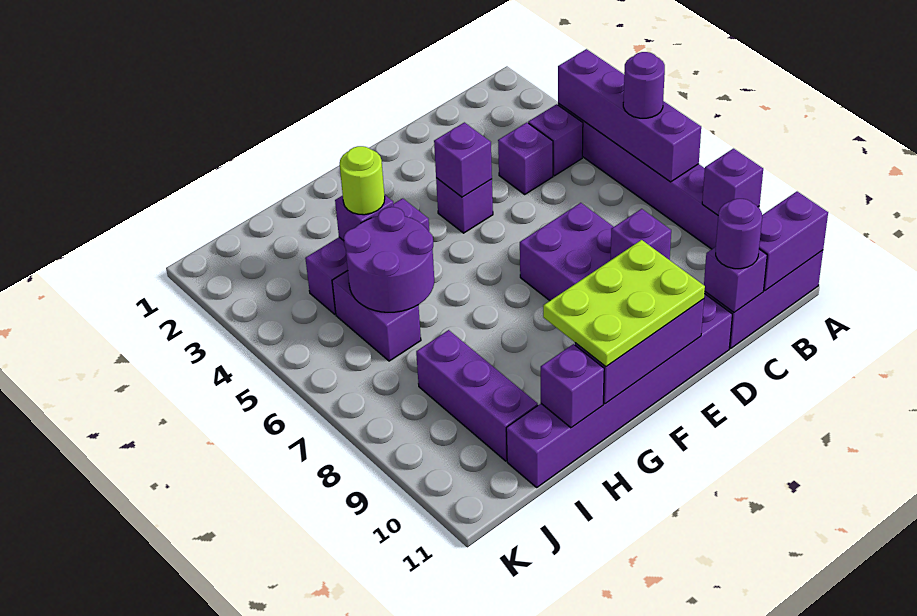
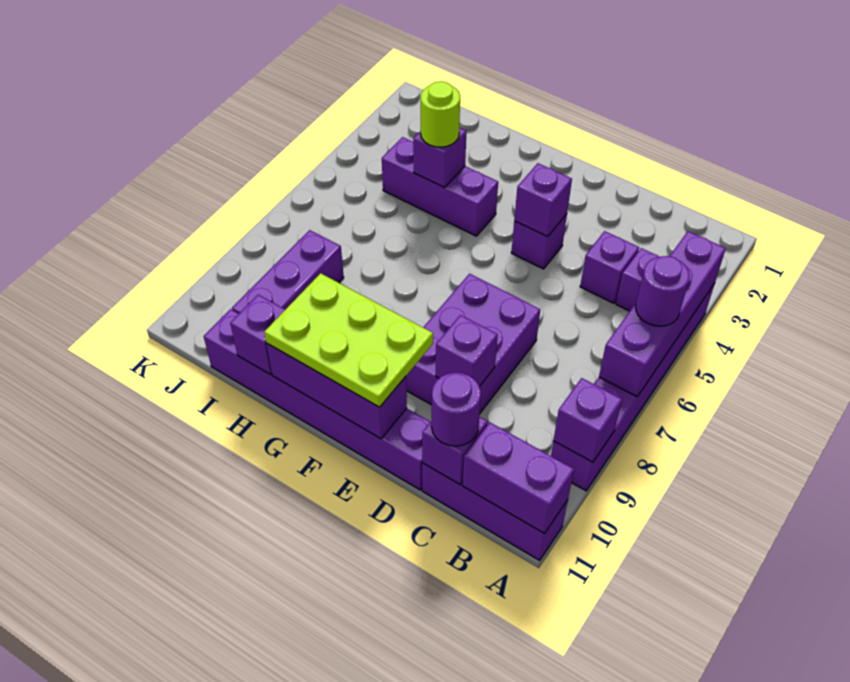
purple round brick H5:I6 level 2 -> none
purple brick I5:I6 level 1 -> none

